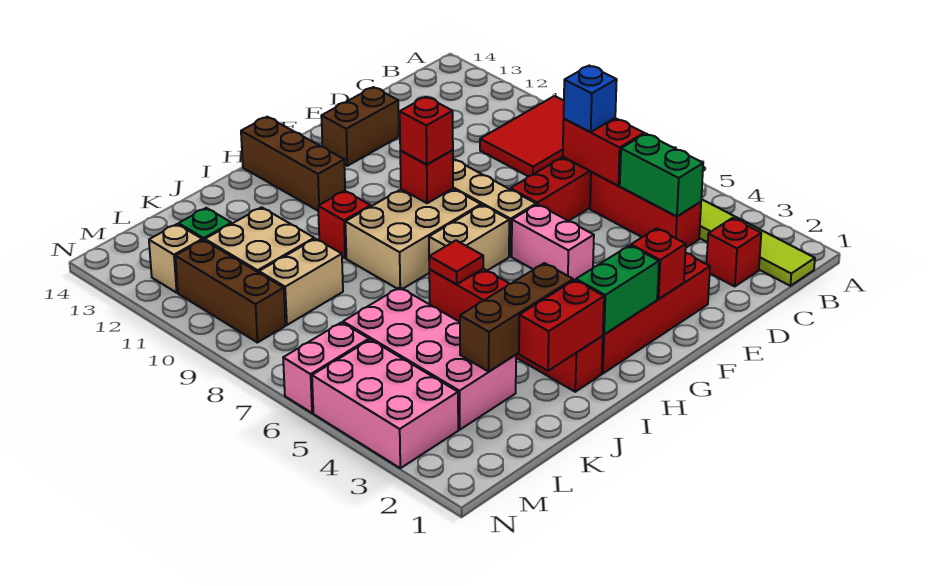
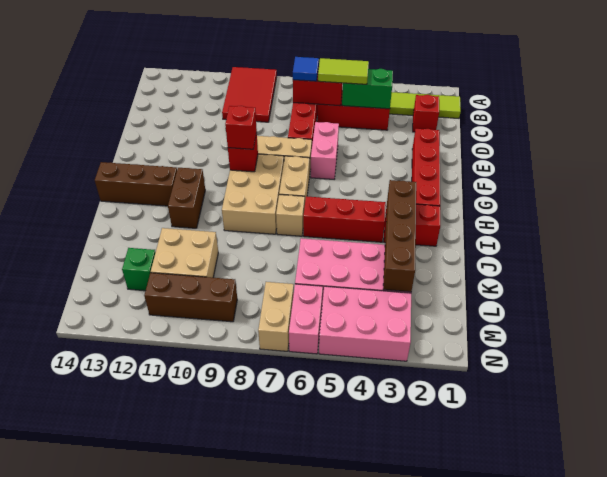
none -> lime tile C5:C6 level 3
blue brick C7 level 3 -> blue tile C7 level 3
brown brick E13:F13 level 1 -> brown brick H11:I11 level 1
red brick F2 level 2 -> none
pink brick F5:F6 level 1 -> pink brick E6:F6 level 1
green brick G2:H2 level 2 -> none
red brick I2:J2 level 2 -> none
brown brick I3:K3 level 2 -> brown brick I3:L3 level 2
red tile I6 level 2 -> none
red brick I10 level 1 -> none
tan brick K9:L9 level 1 -> tan brick M7:N7 level 1
tan brick M12 level 1 -> tan brick I7 level 1

